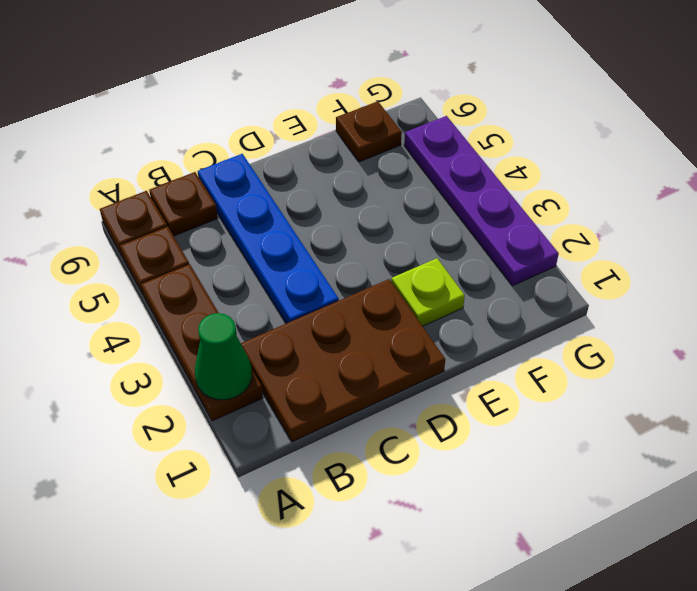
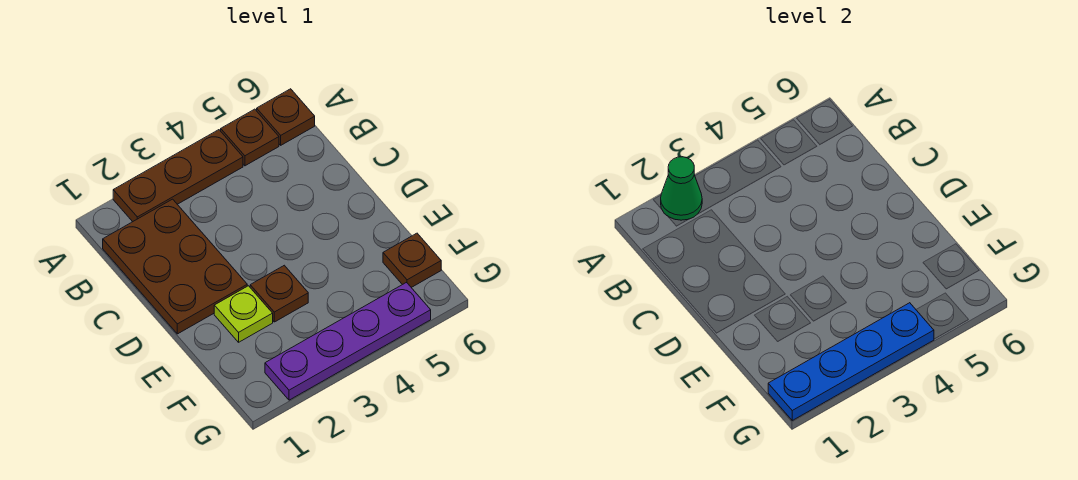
brown plate B6 level 1 -> brown plate E3 level 1
blue plate C3:C6 level 1 -> blue plate G1:G4 level 2

